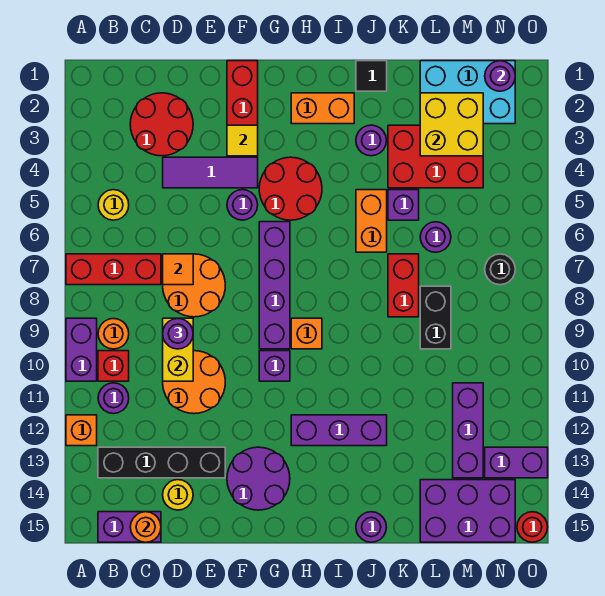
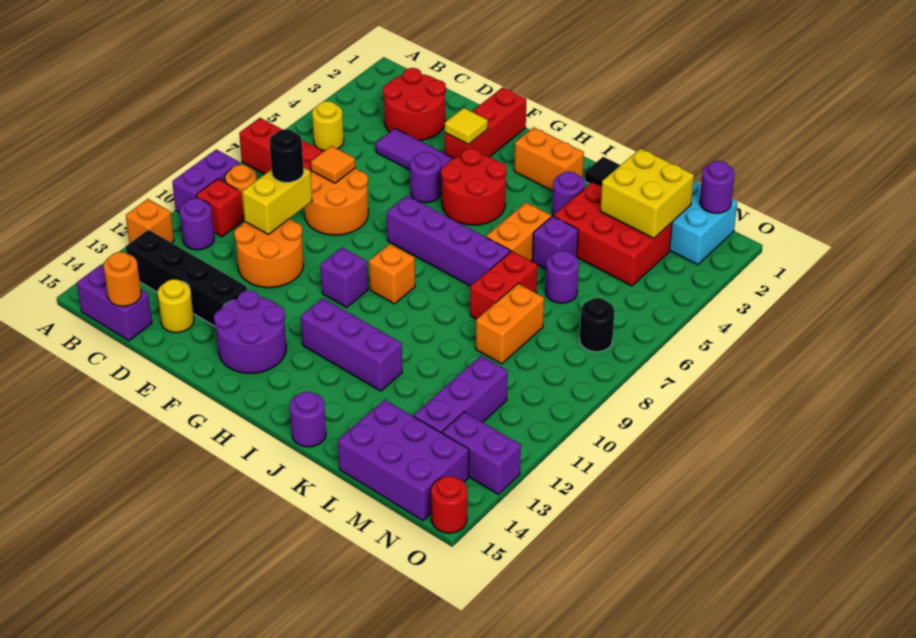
purple round brick D9 level 3 -> black round brick D9 level 3
purple brick G6:G9 level 1 -> purple brick G7:J7 level 1
black brick L8:L9 level 1 -> orange brick L8:L9 level 1

